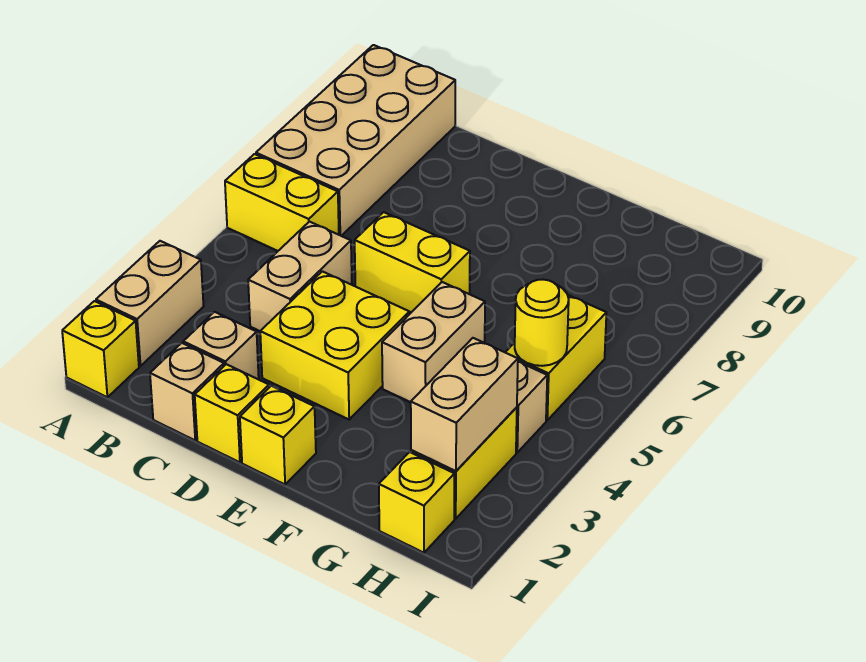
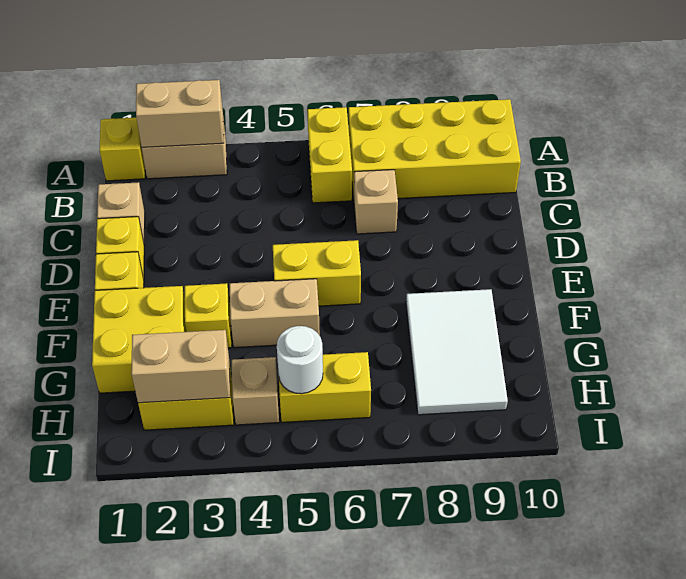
tan brick A7:B10 level 1 -> yellow brick A7:B10 level 1
tan brick C2 level 1 -> tan brick C7 level 1
tan brick C4:C5 level 1 -> tan brick A2:A3 level 2
yellow brick D3:E4 level 1 -> yellow brick F1:G2 level 1
yellow brick D6:E6 level 1 -> yellow brick E5:E6 level 1
none -> white tile F8:H9 level 1
yellow brick H1 level 1 -> yellow brick F3 level 1
yellow round brick H5 level 2 -> white round brick H5 level 2

